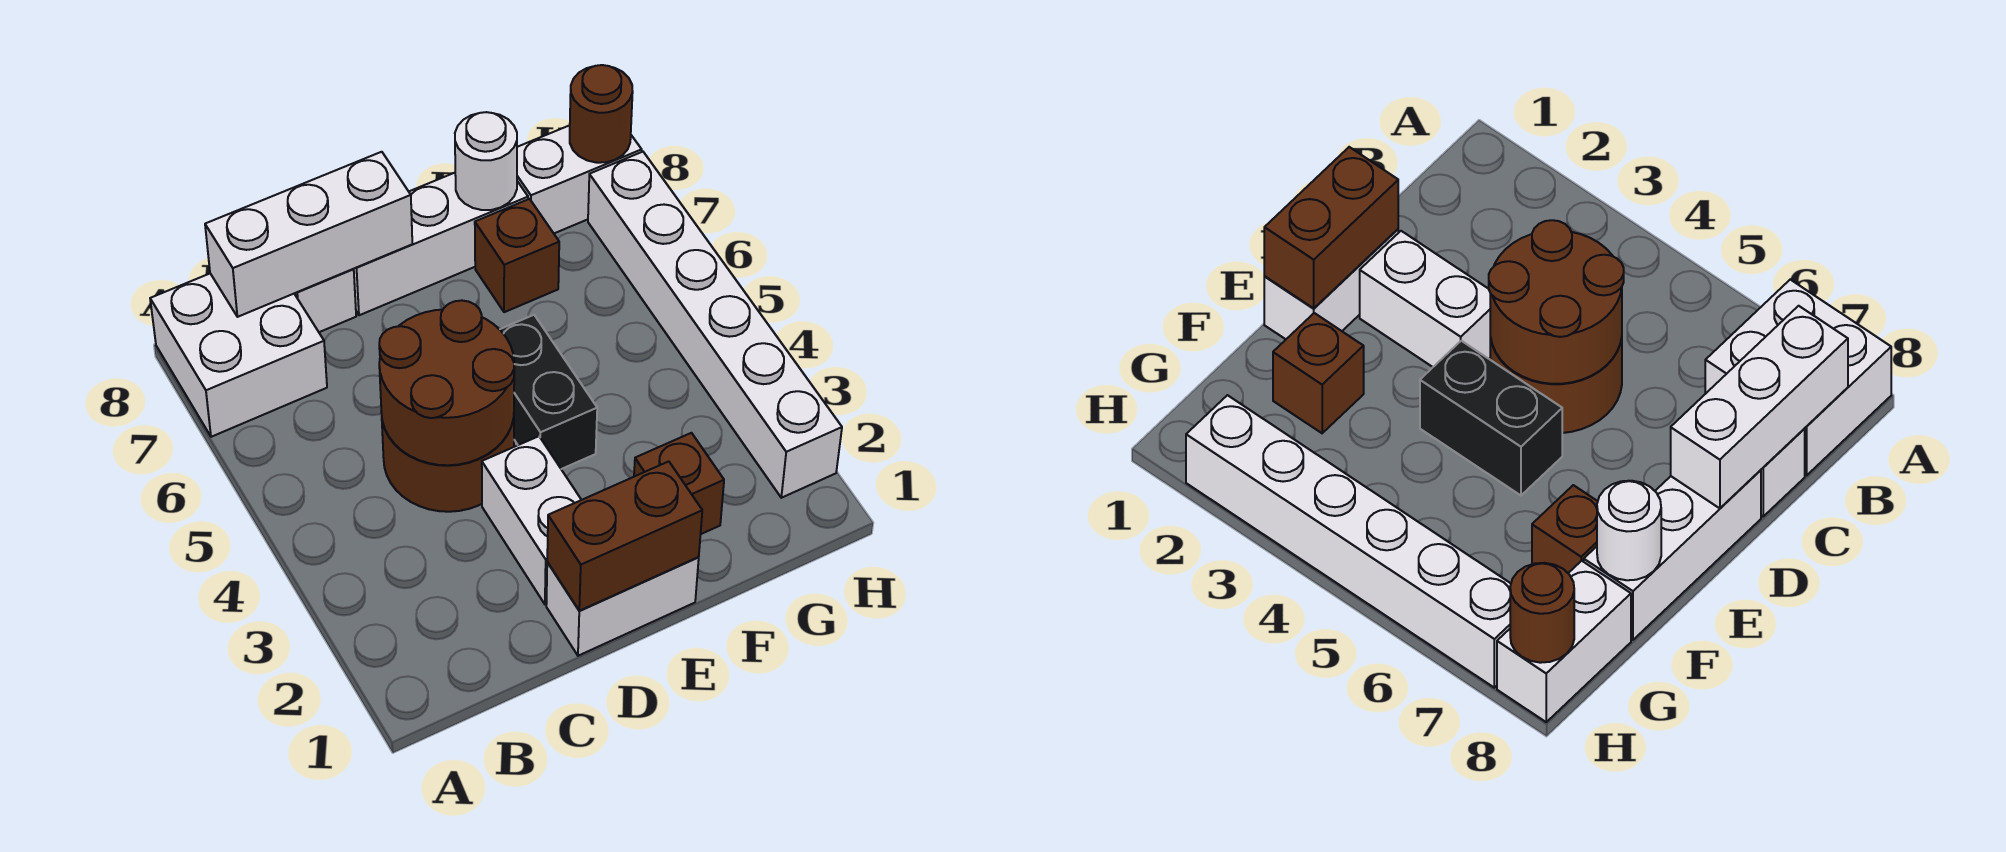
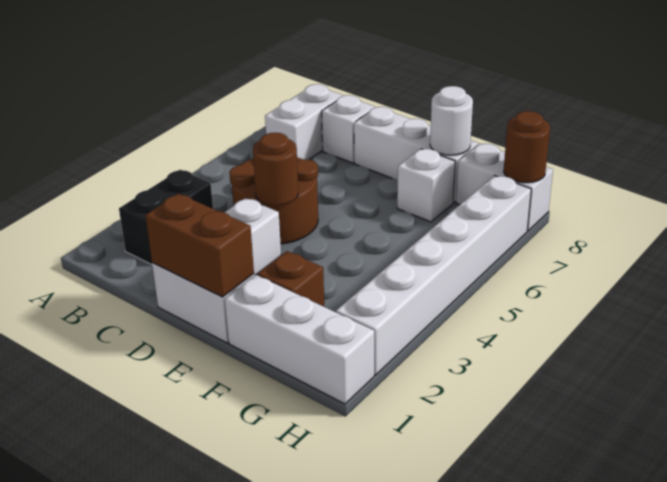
white brick A7:B8 level 1 -> white brick B7:B8 level 1
white brick B8:D8 level 2 -> white brick F1:H1 level 1
brown round brick C4:D5 level 2 -> brown round brick D4 level 2
black brick E4:E5 level 1 -> black brick B2:B3 level 1
brown brick F7 level 1 -> white brick F7 level 1

